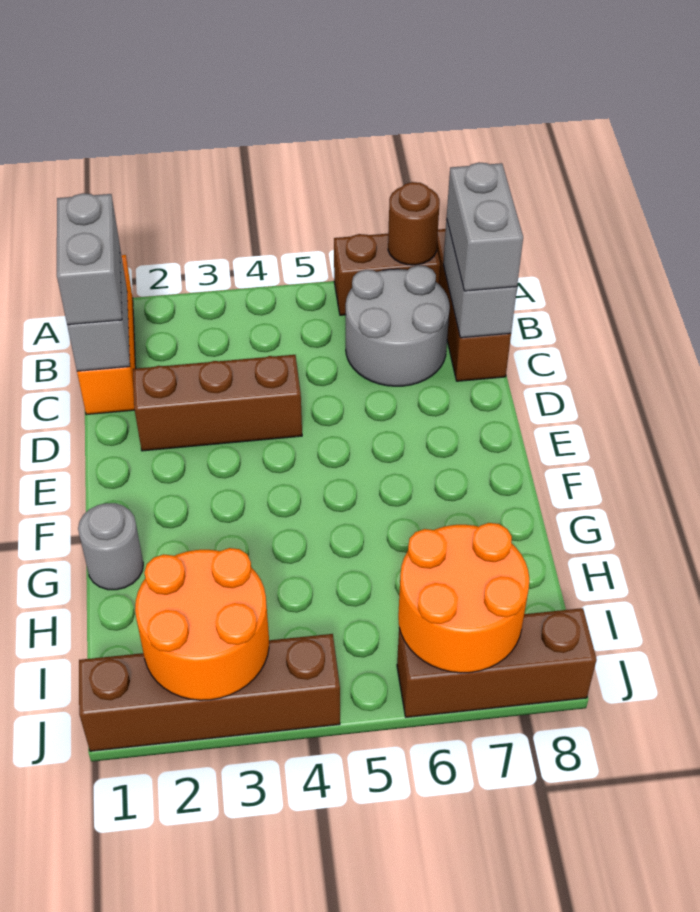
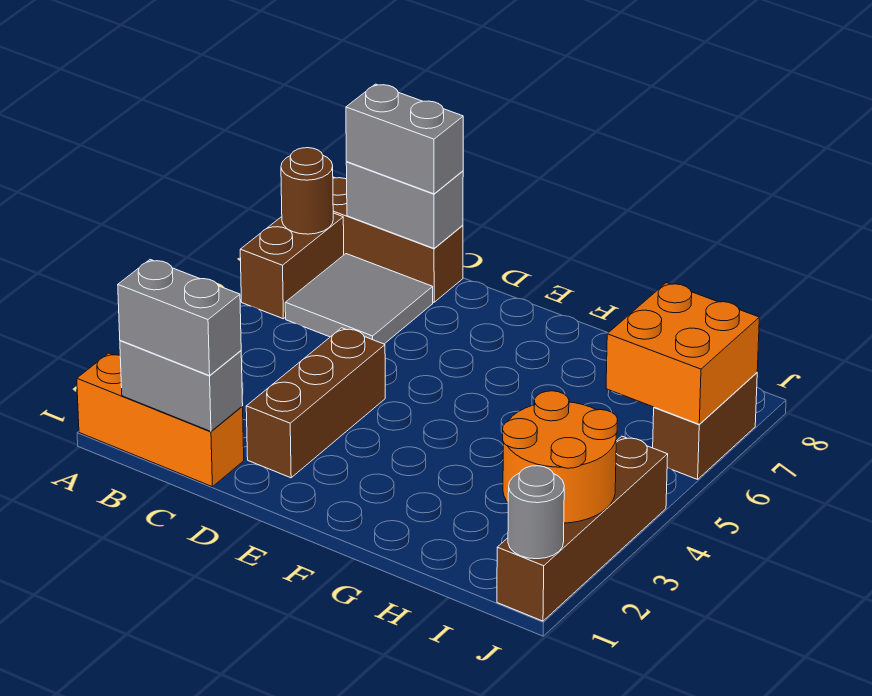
grey round brick B6:C7 level 1 -> grey tile B6:C7 level 1
grey round brick G1 level 1 -> grey round brick J1 level 2
orange round brick I6:J7 level 2 -> orange brick I6:J7 level 2
brown brick J6:J8 level 1 -> brown brick J6:J7 level 1

